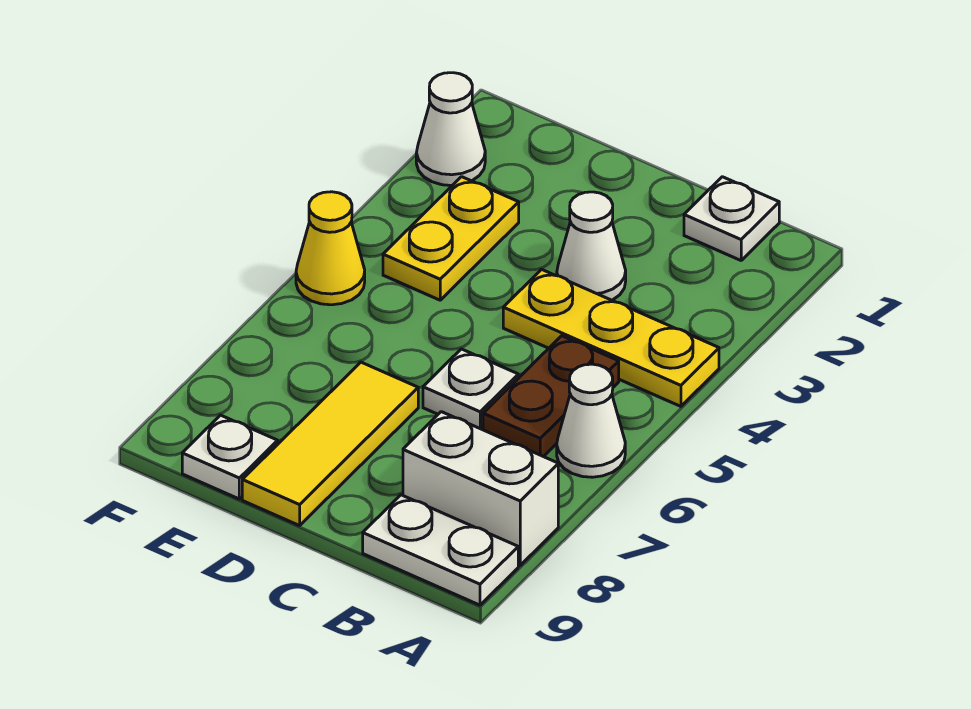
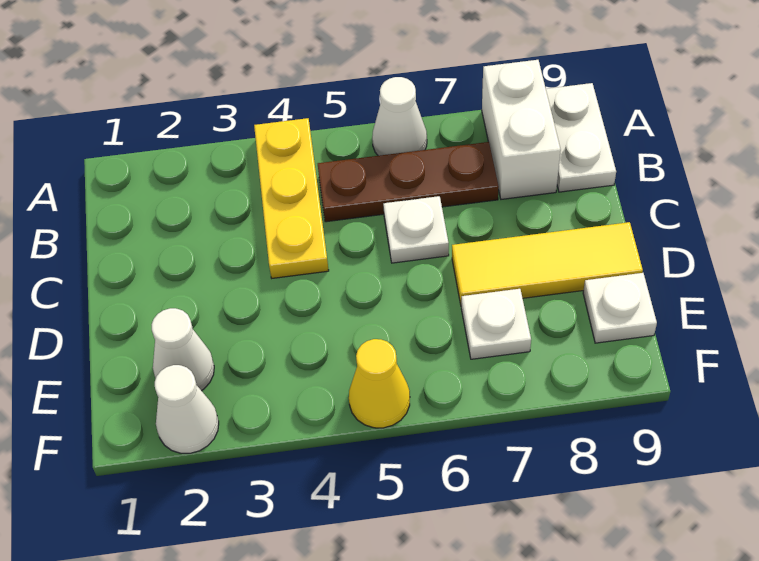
white plate B1 level 1 -> white plate E7 level 1
brown plate B5:B6 level 1 -> brown plate B5:B7 level 1
white cone C3 level 1 -> white cone E2 level 1
yellow plate E3:E4 level 1 -> none

